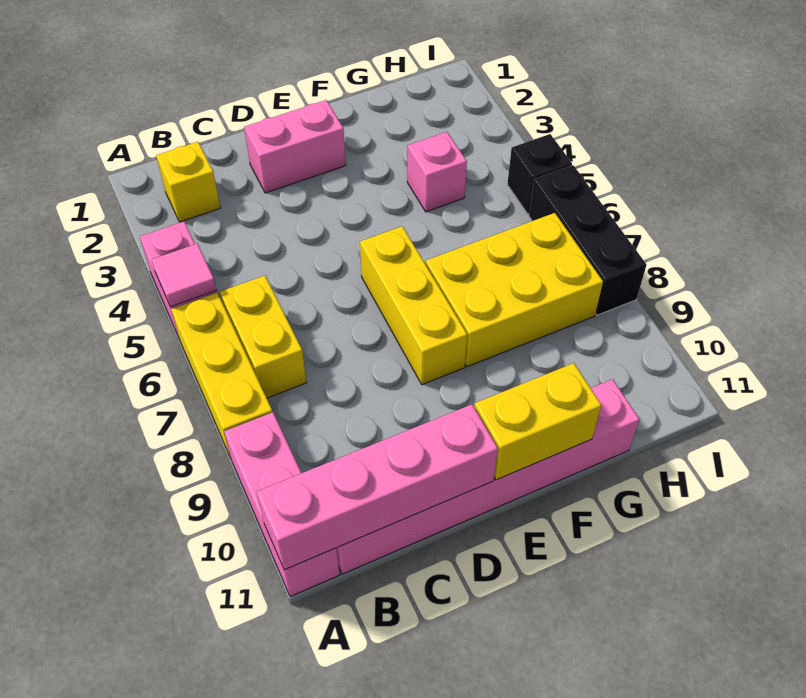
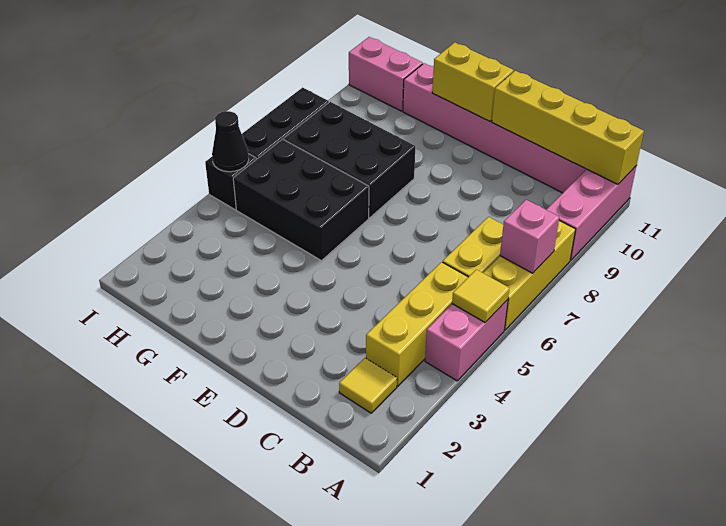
pink tile A5 level 2 -> yellow tile A5 level 2
pink brick A11:D11 level 2 -> yellow brick A11:D11 level 2
yellow brick B2 level 1 -> yellow tile B2 level 1
pink brick D2:E2 level 1 -> pink brick H11:I11 level 1
yellow brick E6:E8 level 1 -> yellow brick B3:B5 level 1
none -> black brick F5:H6 level 1
yellow brick F7:H8 level 1 -> black brick F7:H8 level 1
pink brick G4 level 1 -> pink brick A7 level 2
none -> black cone I5 level 2

